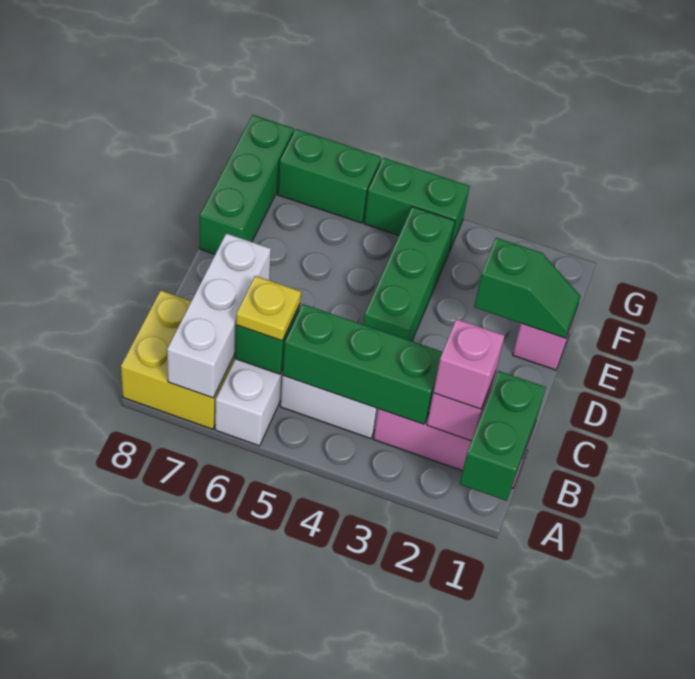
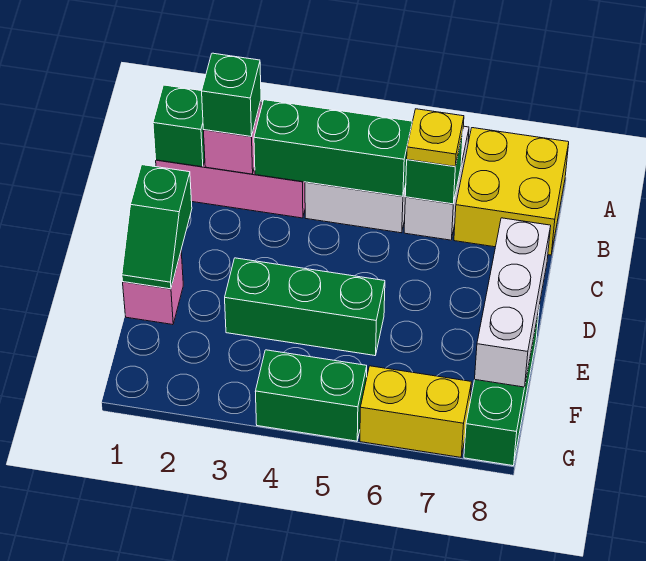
green brick A1:B1 level 2 -> green brick B1 level 2
white brick A7:C7 level 2 -> white brick D8:F8 level 2
pink brick B2 level 3 -> green brick B2 level 3
green brick D4:F4 level 1 -> green brick E3:E5 level 1
green slope E1:E2 level 2 top 2 -> green slope D1:E1 level 2 top D
green brick G6:G7 level 1 -> yellow brick G6:G7 level 1

